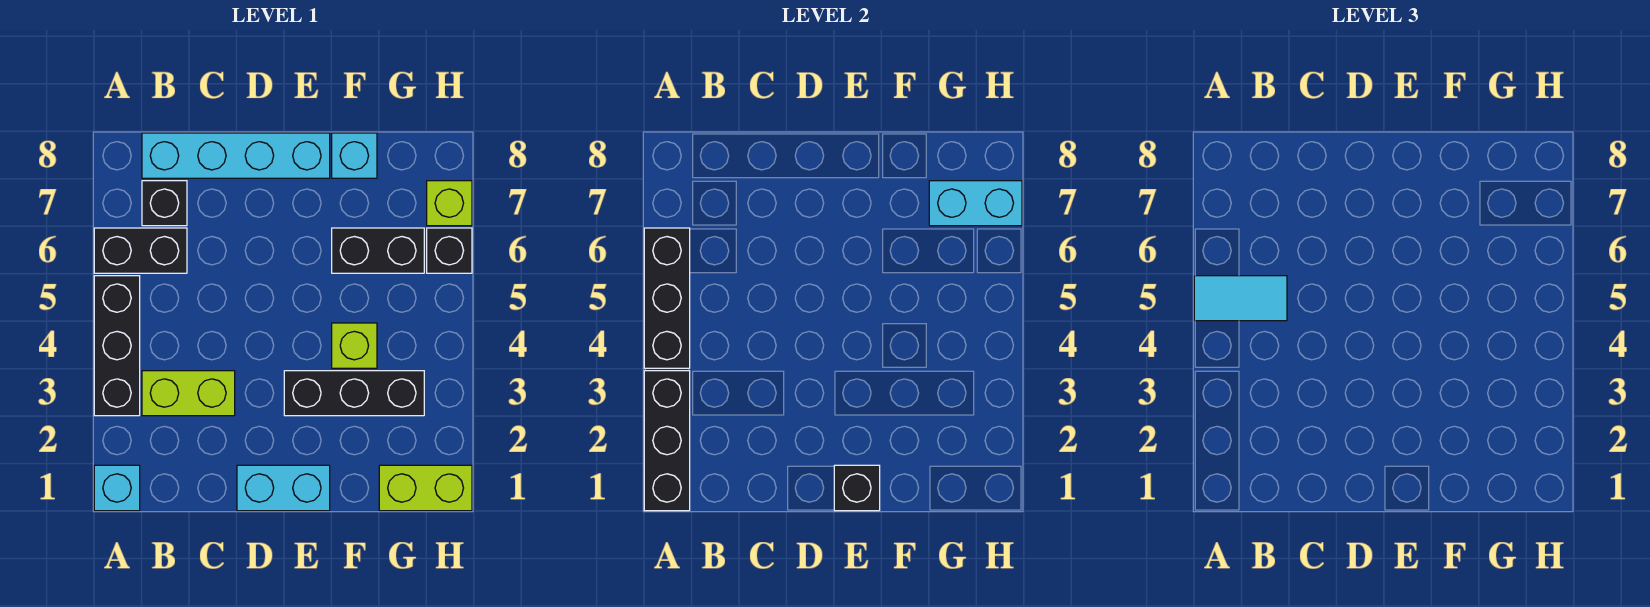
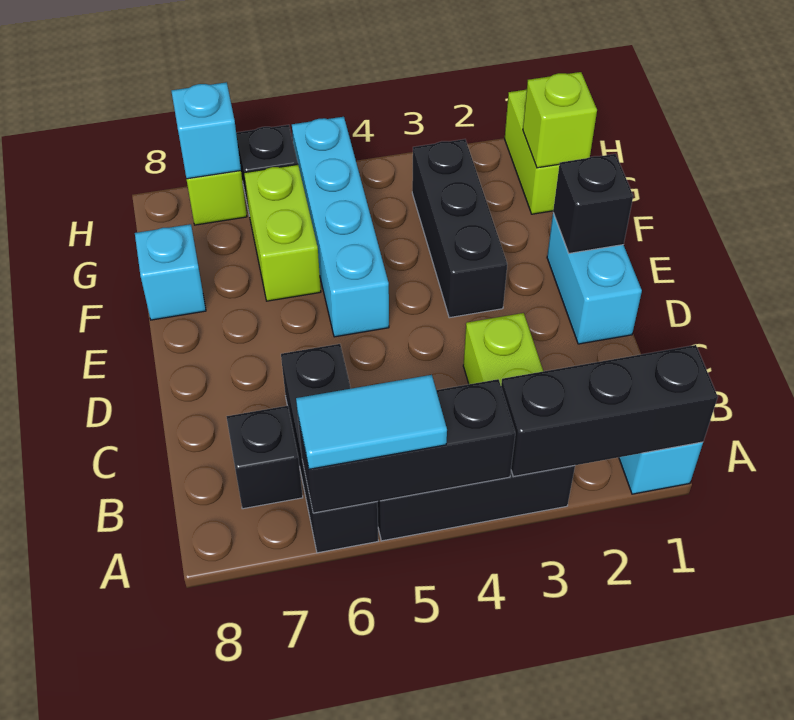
cyan tile A5:B5 level 3 -> cyan tile A5:A6 level 3
black brick A6:B6 level 1 -> black brick A6:C6 level 1
cyan brick B8:E8 level 1 -> cyan brick E5:H5 level 1
lime brick F4 level 1 -> lime brick G1 level 2
black brick F6:G6 level 1 -> lime brick F6:G6 level 1
cyan brick G7:H7 level 2 -> cyan brick H7 level 2

